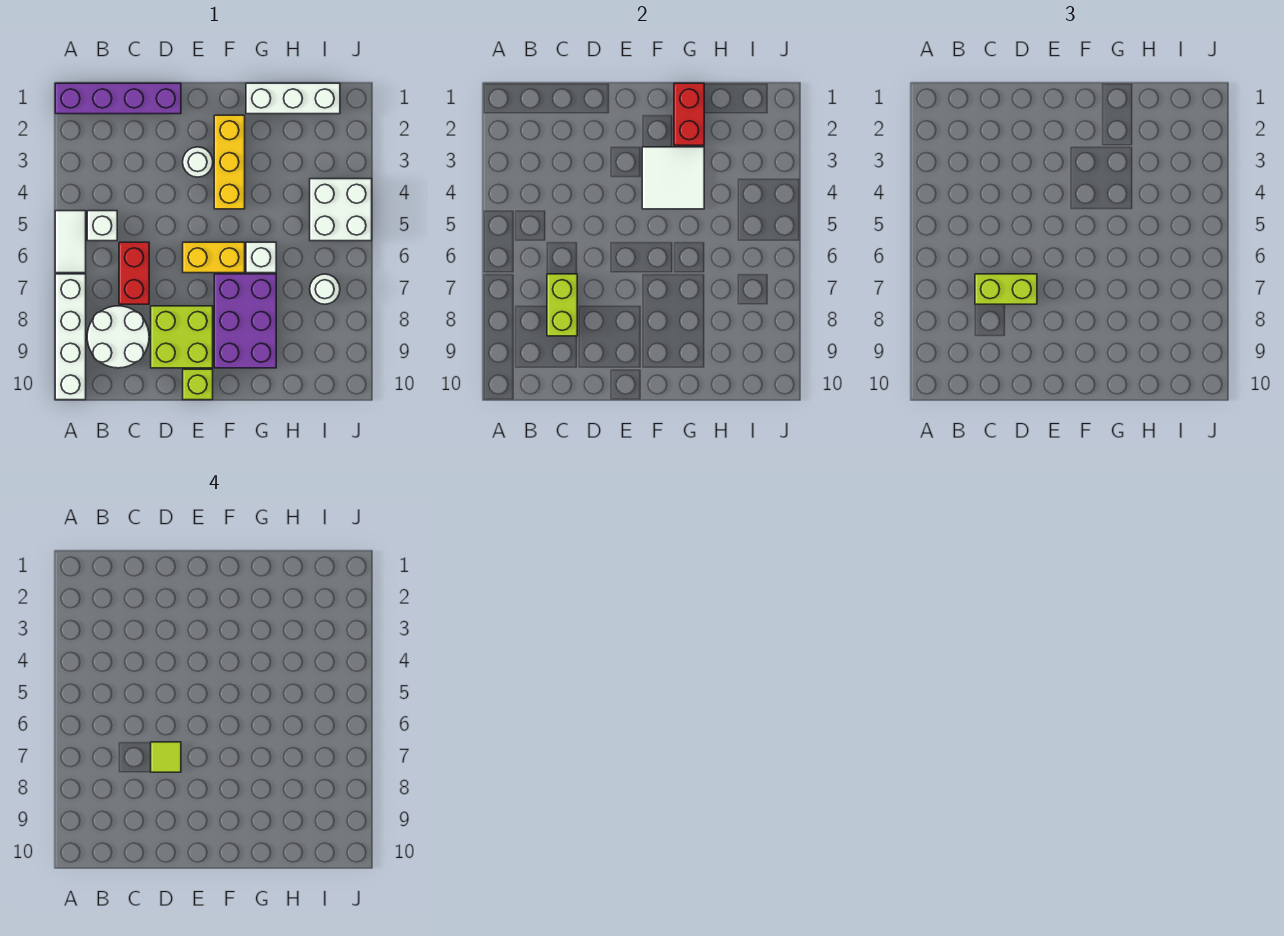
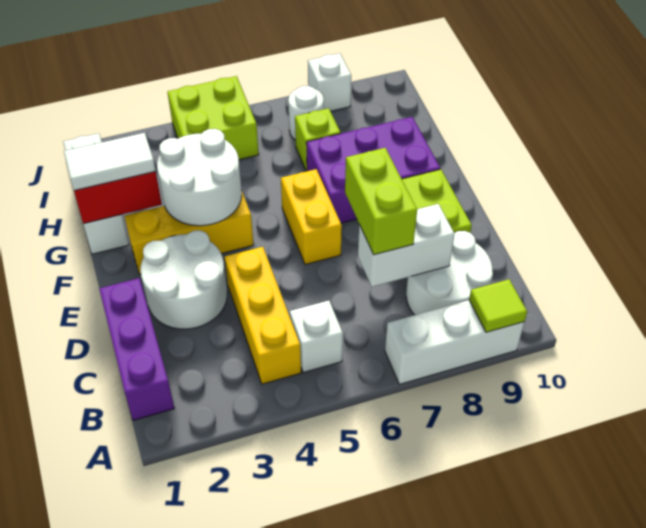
purple brick A1:D1 level 1 -> purple brick B1:D1 level 1
white tile A5:A6 level 1 -> white tile G1:G2 level 3
white brick A7:A10 level 1 -> white brick A7:A9 level 1
none -> yellow brick B4:D4 level 1
red brick C6:C7 level 1 -> none
lime brick C7:C8 level 2 -> white brick C7:C8 level 2
lime tile D7 level 4 -> lime tile A9 level 2
white round brick E3 level 1 -> white round brick D2:E3 level 1
lime brick E10 level 1 -> lime brick H7 level 1
white tile F3:G4 level 2 -> white round brick F3:G4 level 2
white brick G6 level 1 -> white brick J8 level 1
white brick I4:J5 level 1 -> lime brick I4:J5 level 1

